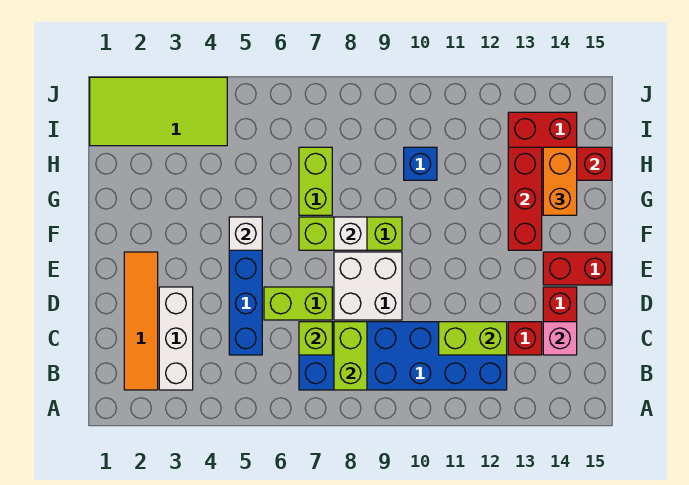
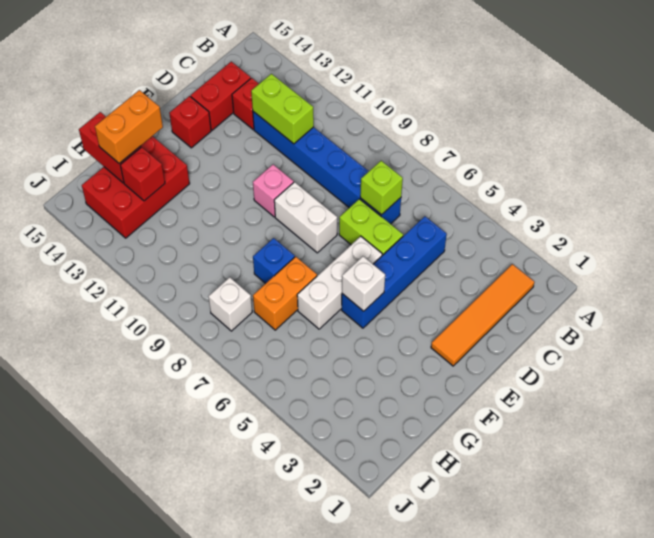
white brick B3:D3 level 1 -> white brick E6:G6 level 1
blue brick B7:C12 level 1 -> blue brick C7:C12 level 1
lime brick B8:C8 level 2 -> none
pink brick C14 level 2 -> pink brick E10 level 1
white brick D8:E9 level 1 -> white brick E8:E9 level 1
red brick E14:E15 level 1 -> red brick E14 level 1
lime brick F7:F9 level 1 -> none
white brick F8 level 2 -> white brick I8 level 1
red brick F13:H13 level 2 -> red brick H13 level 2
lime brick G7:H7 level 1 -> orange brick G7:H7 level 1
blue brick H10 level 1 -> blue brick G8 level 1
lime tile I1:J4 level 1 -> none

